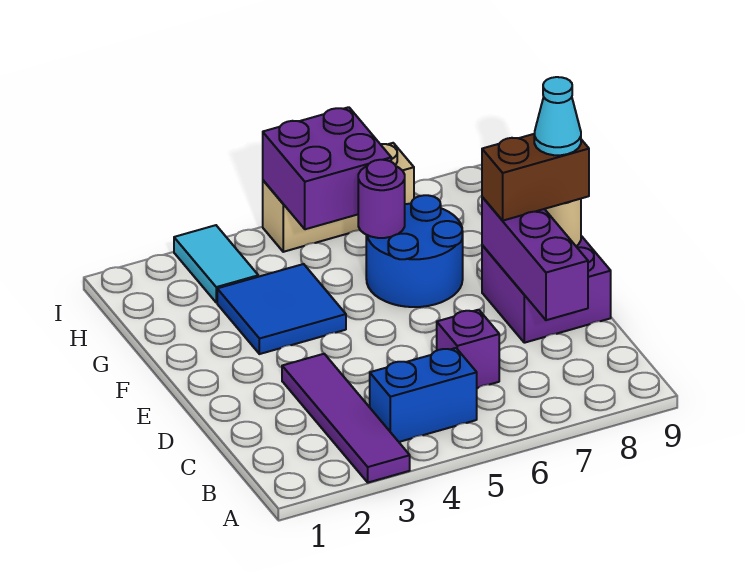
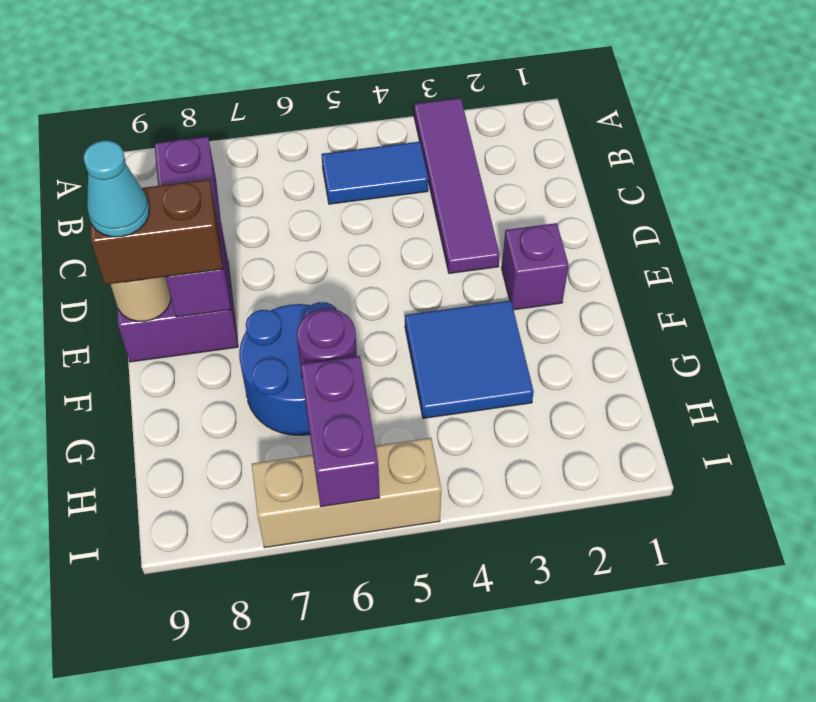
blue brick B4:B5 level 1 -> blue tile B4:B5 level 1
purple brick C6 level 1 -> purple brick E2 level 1
cyan tile H3:I3 level 1 -> none
purple brick H5:I6 level 2 -> purple brick H6:I6 level 2

